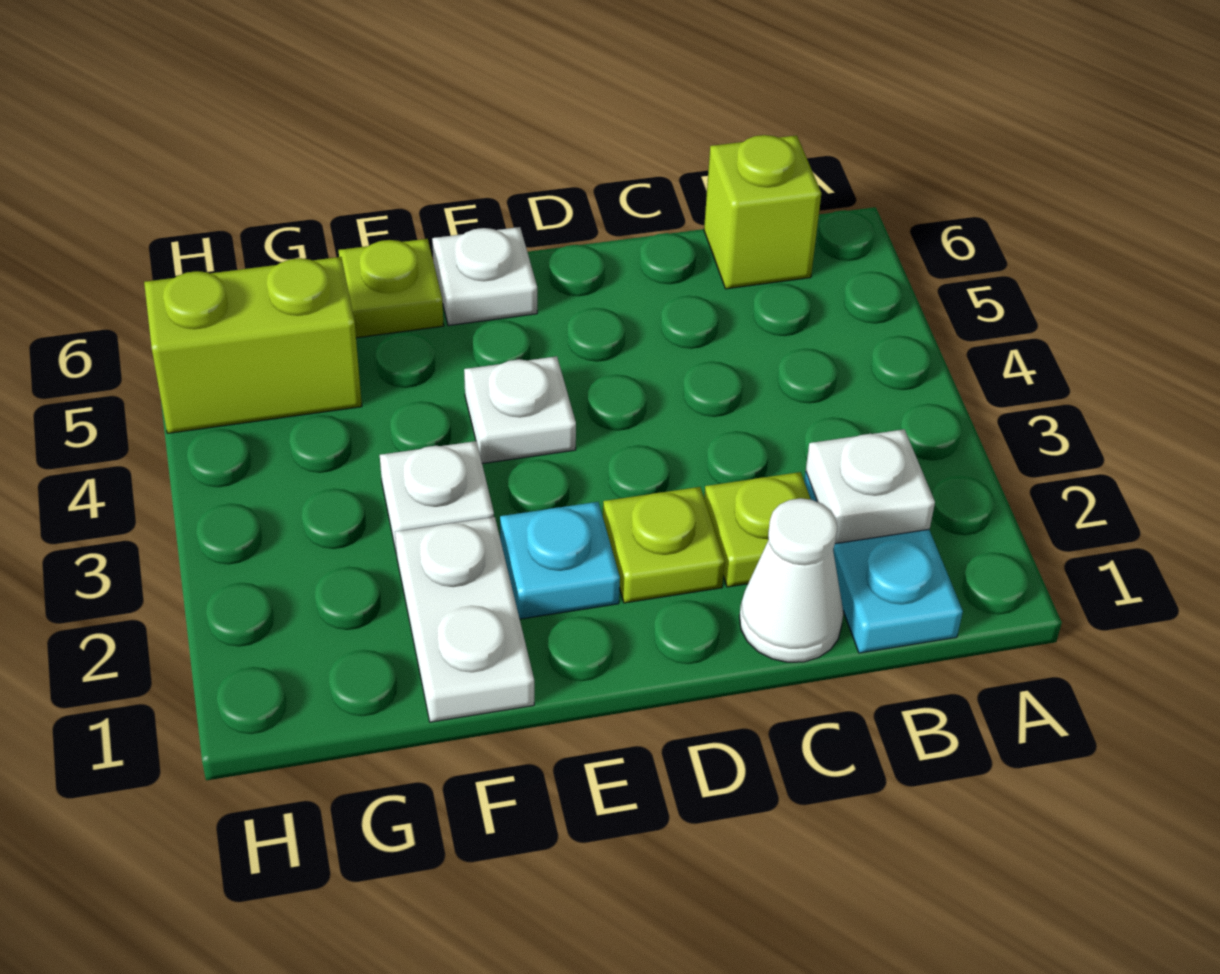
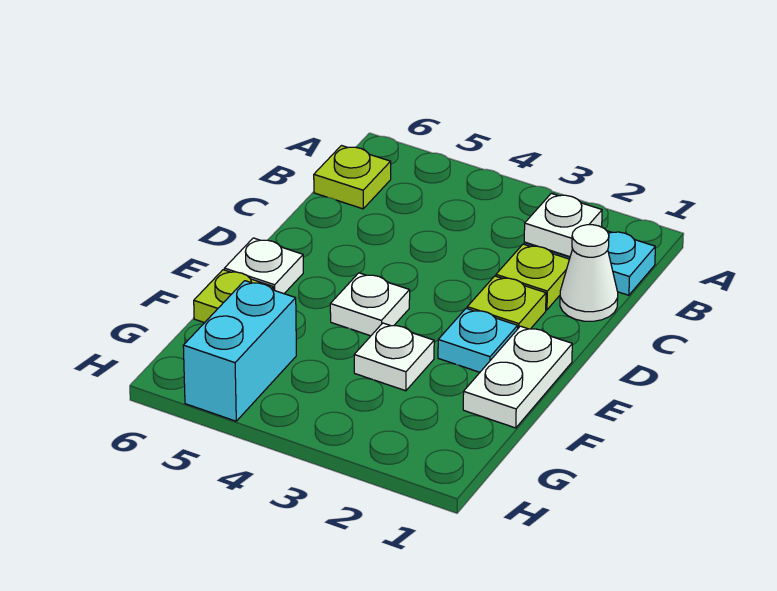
lime brick B6 level 1 -> lime plate B6 level 1
white plate F1:F2 level 1 -> white plate E1:F1 level 1
lime brick G5:H5 level 1 -> cyan brick G5:H5 level 1

